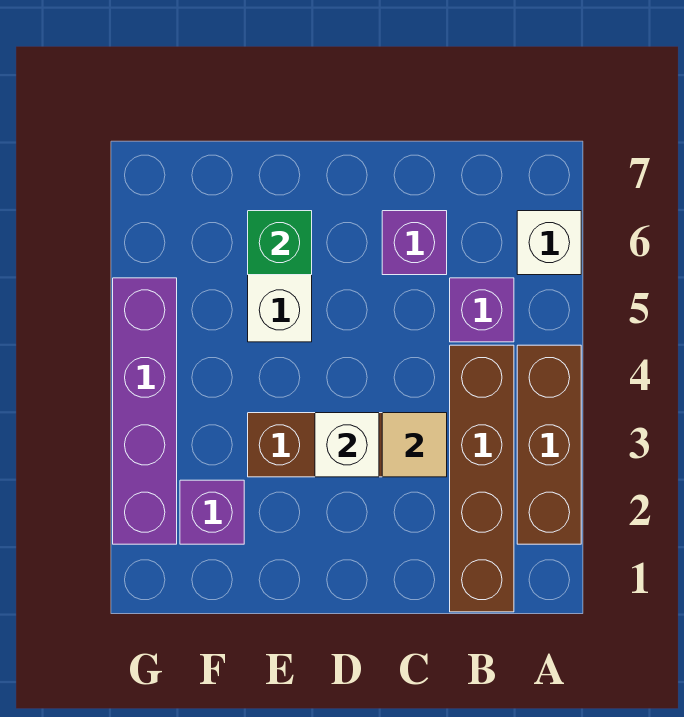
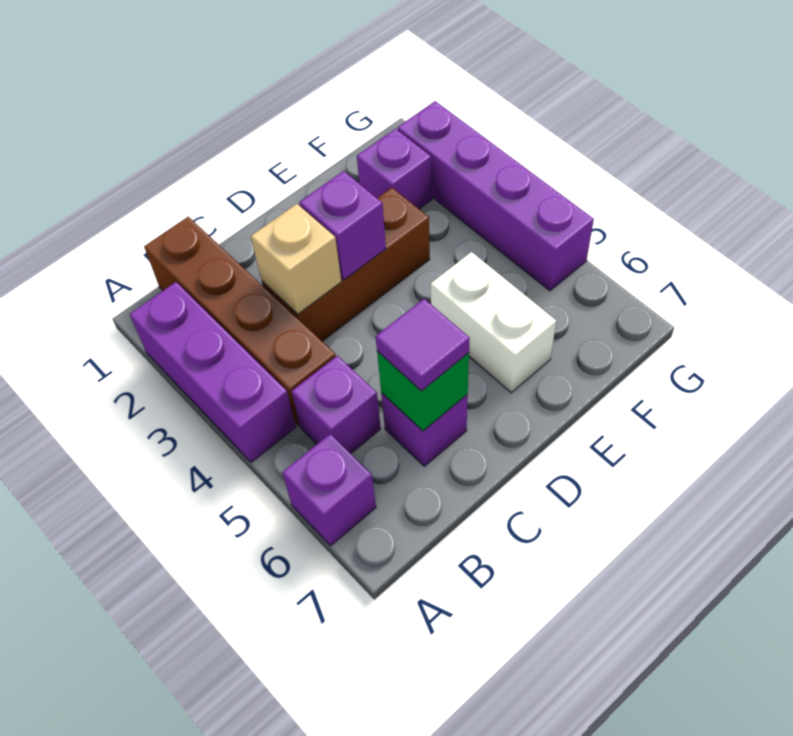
brown brick A2:A4 level 1 -> purple brick A2:A4 level 1
white brick A6 level 1 -> purple brick A6 level 1
tan tile C3 level 2 -> tan brick C3 level 2
none -> purple tile C6 level 3
white brick D3 level 2 -> purple brick D3 level 2
green brick E6 level 2 -> green brick C6 level 2

